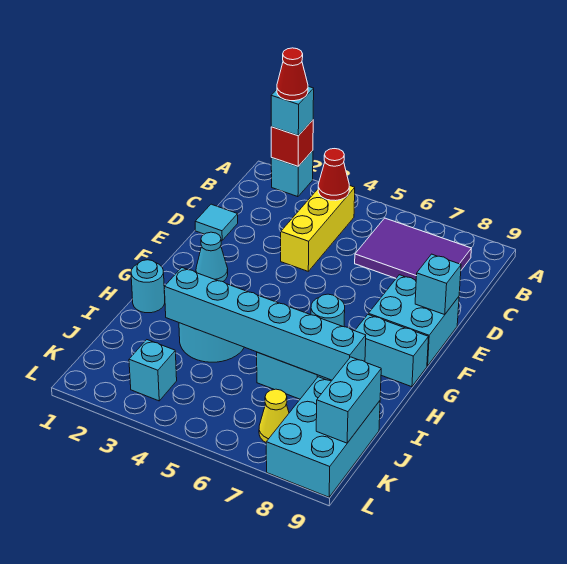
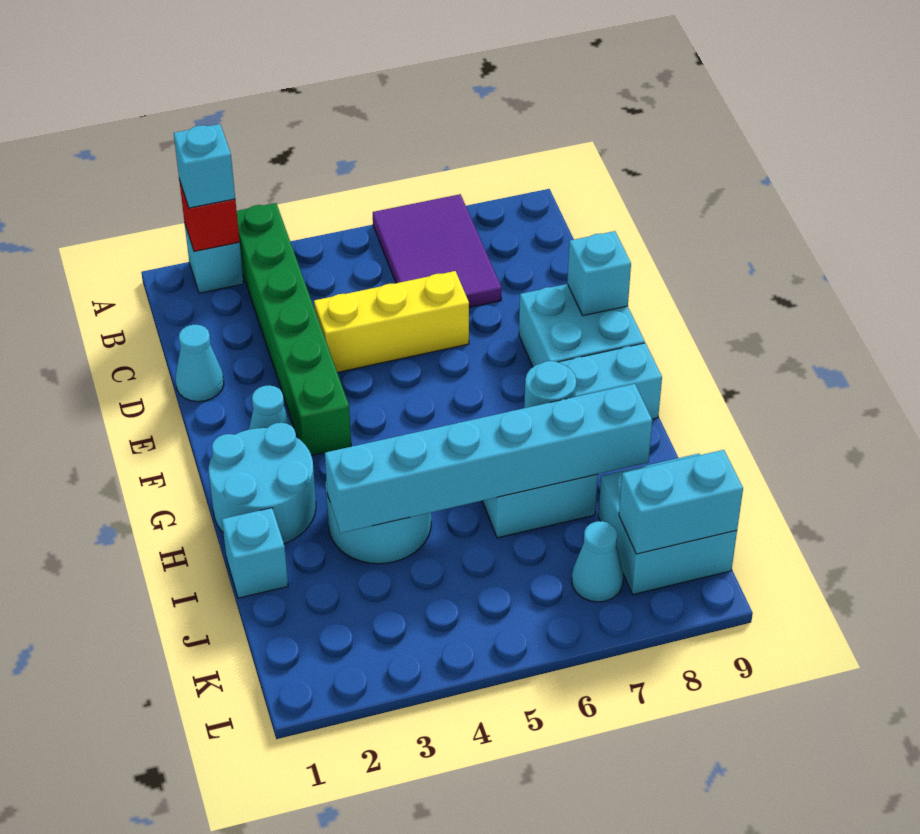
red cone A2 level 4 -> none
none -> green brick A3:F3 level 1
yellow brick B4:D4 level 1 -> yellow brick D4:D6 level 1
red cone B4 level 2 -> none
purple tile B6:C8 level 1 -> purple tile A6:C7 level 1
cyan tile D1 level 1 -> cyan cone D1 level 1
cyan round brick H1 level 1 -> cyan round brick G1:H2 level 1
cyan brick J8:L9 level 1 -> cyan brick J8:K9 level 1
cyan brick J9:K9 level 2 -> cyan brick K8:K9 level 2
cyan brick K3 level 1 -> cyan brick I1 level 1
yellow cone K7 level 1 -> cyan cone K7 level 1

